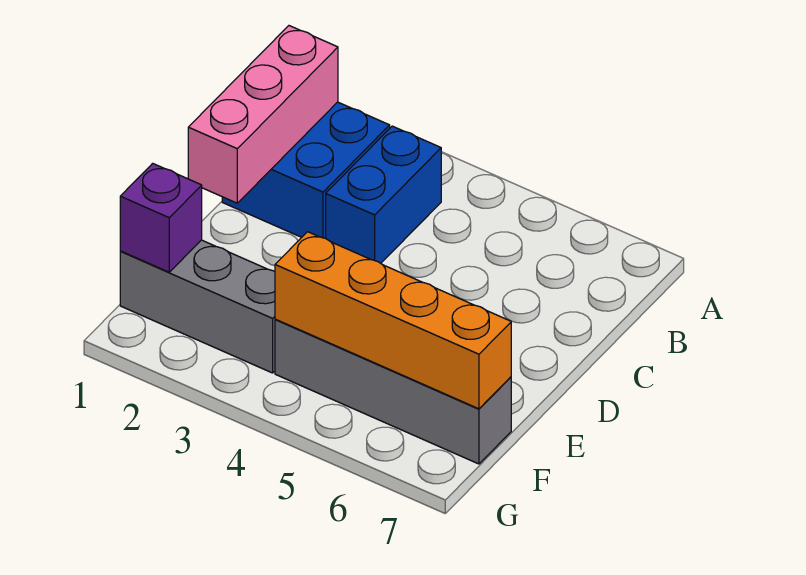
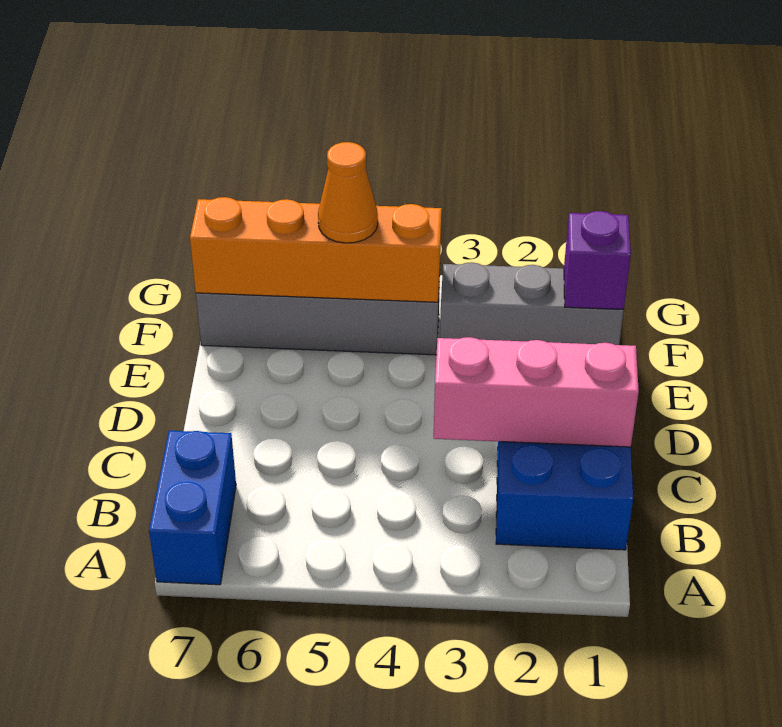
pink brick B1:D1 level 2 -> pink brick C1:C3 level 2
blue brick B3:C3 level 1 -> blue brick A7:B7 level 1
none -> orange cone F5 level 3

